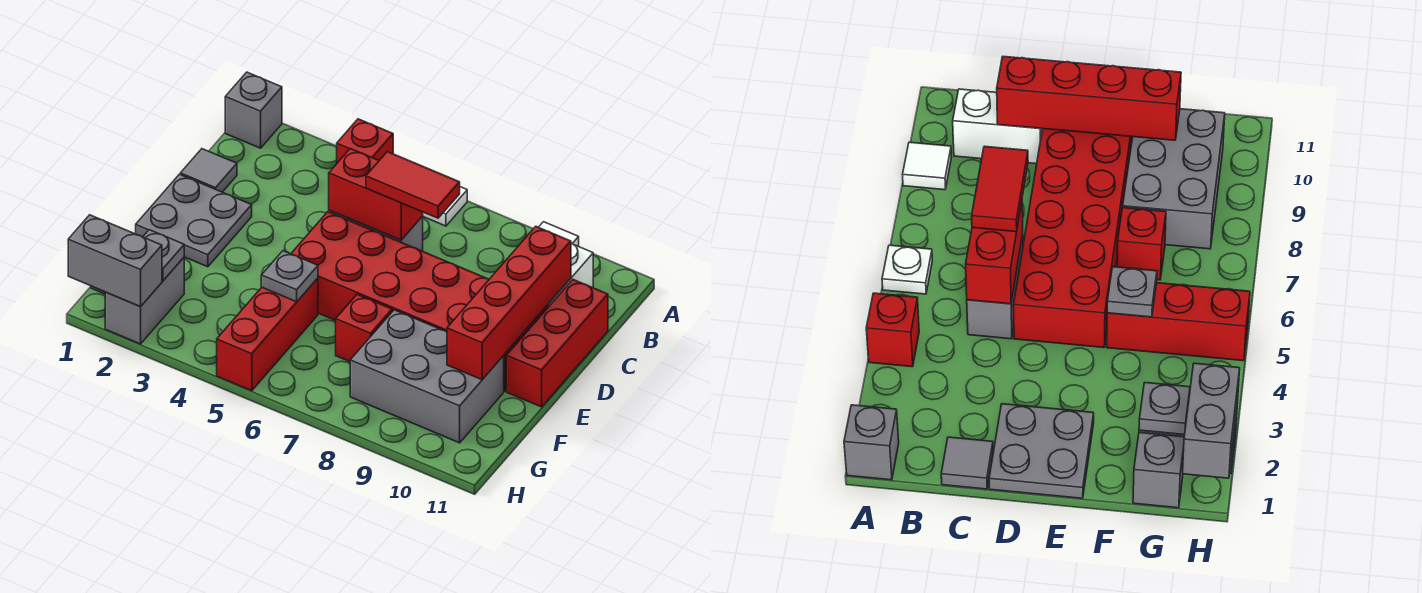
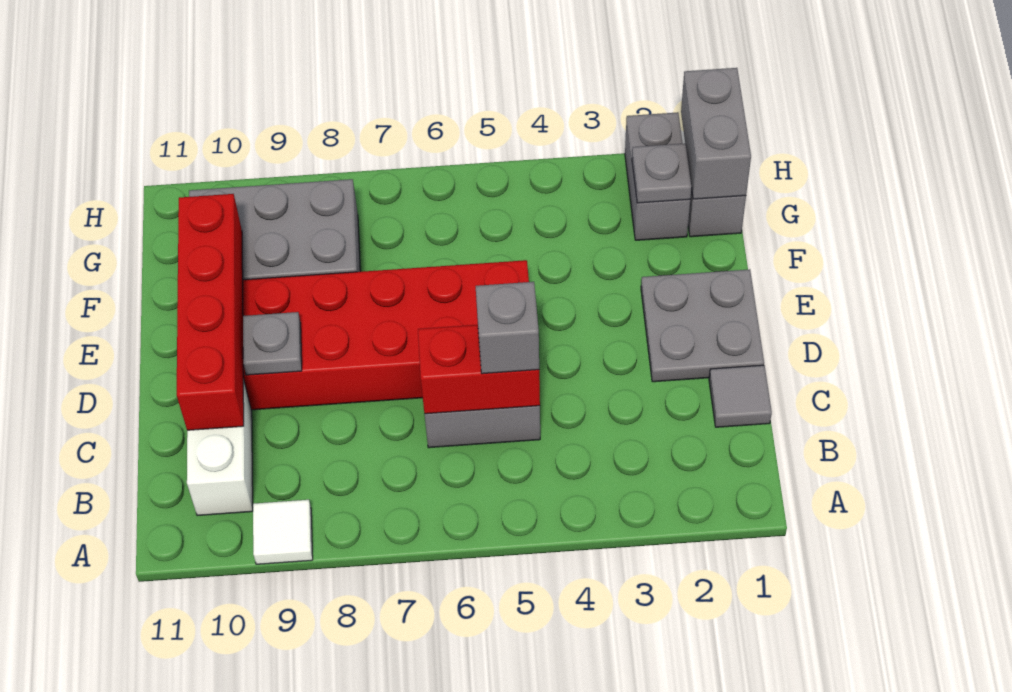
grey brick A1 level 1 -> grey brick C5 level 3
red brick A4 level 1 -> none
white plate A6 level 1 -> none
red tile C6:C7 level 3 -> none
red brick C11:E11 level 1 -> none
red brick F5:H5 level 1 -> none
grey plate F5 level 2 -> grey plate D9 level 2
red brick F7 level 1 -> none
grey brick H1:H2 level 2 -> grey brick G1:H1 level 2

